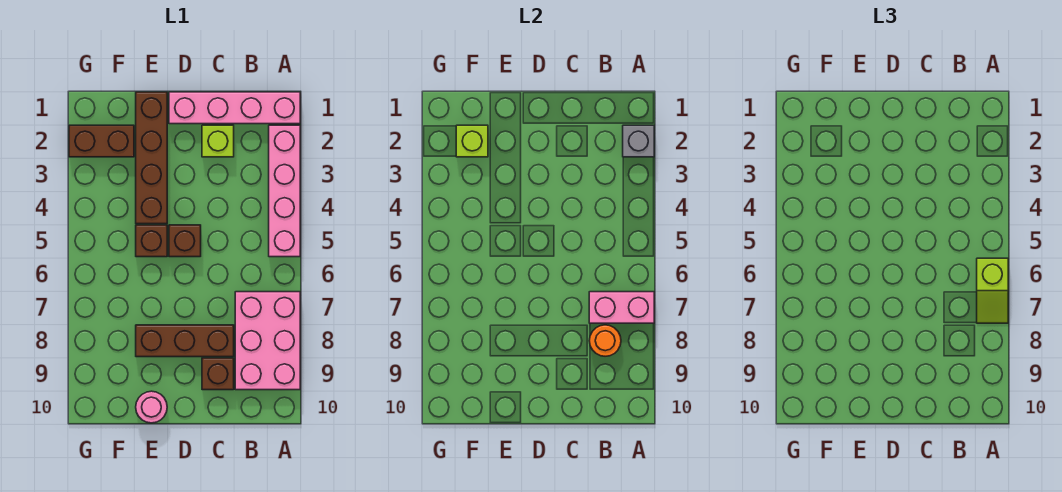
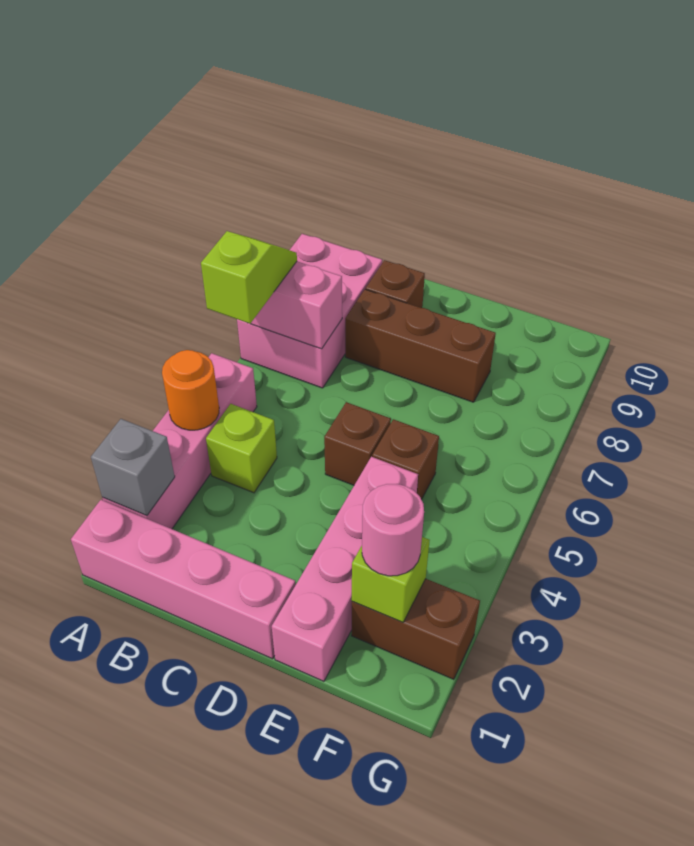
orange round brick B8 level 2 -> orange round brick A4 level 2
lime brick C2 level 1 -> lime brick B4 level 1
brown brick E1:E4 level 1 -> pink brick E1:E4 level 1
pink round brick E10 level 1 -> pink round brick F2 level 3

